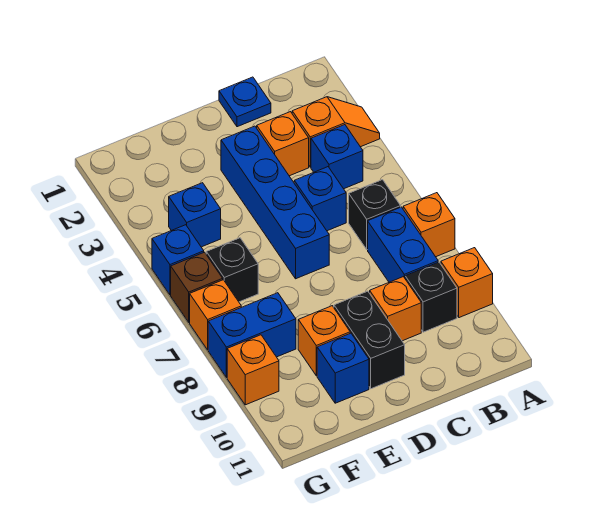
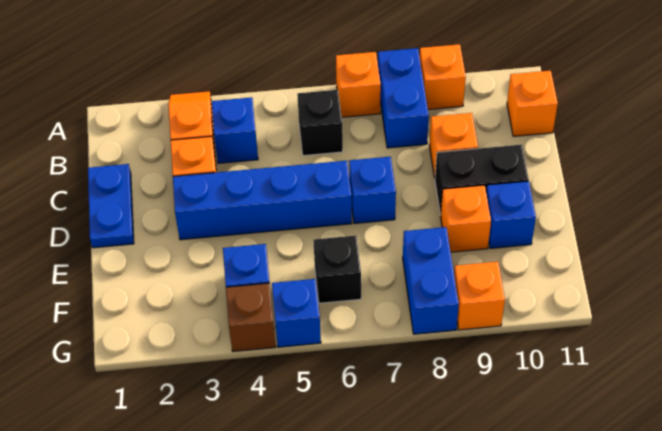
blue brick B7:B8 level 1 -> blue brick A8:B8 level 1
black brick B9 level 1 -> none
blue plate C1 level 1 -> blue plate C1:D1 level 1
blue brick C5 level 1 -> blue brick D7 level 1
brown brick G6 level 1 -> brown brick G4 level 1
orange brick G7 level 1 -> orange brick B11 level 1

